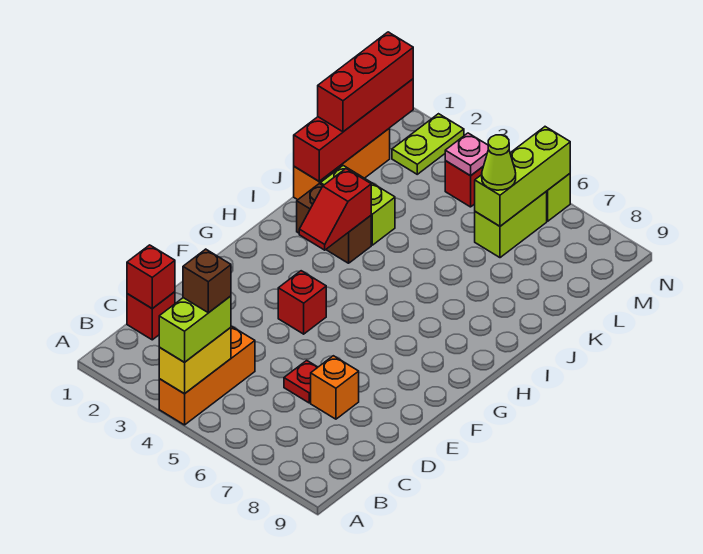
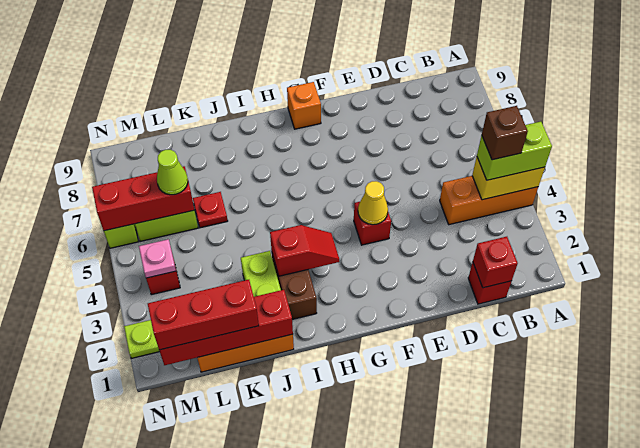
red plate D6 level 1 -> red plate K6 level 1
orange brick D7 level 1 -> orange brick G9 level 1
none -> yellow cone F4 level 2
lime brick L6:N6 level 2 -> red brick L6:N6 level 2

